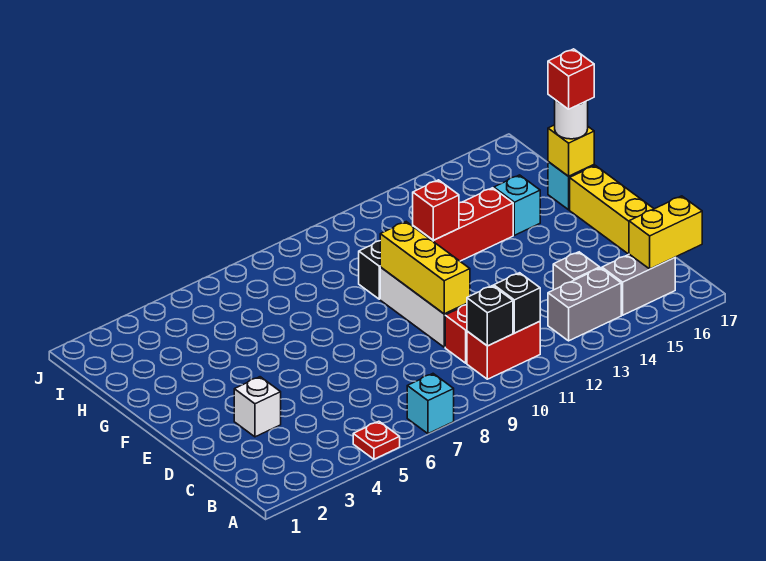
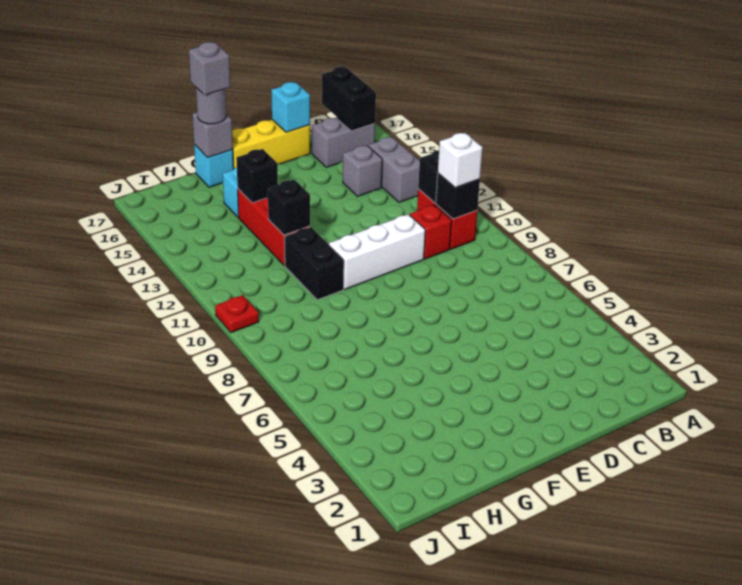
red plate A5 level 1 -> red plate J10 level 1
cyan brick A7 level 1 -> cyan brick D17 level 2
grey brick B15:B16 level 1 -> grey brick B16:C16 level 1
yellow brick B16:B17 level 2 -> black brick B16:B17 level 2
white brick D3 level 1 -> white brick B10 level 3
yellow brick D10:F10 level 2 -> none
red brick G12 level 2 -> black brick G12 level 2
none -> black brick G14 level 2
yellow brick G17 level 2 -> grey brick G17 level 2
white round brick G17 level 3 -> grey round brick G17 level 3
red brick G17 level 4 -> grey brick G17 level 4

